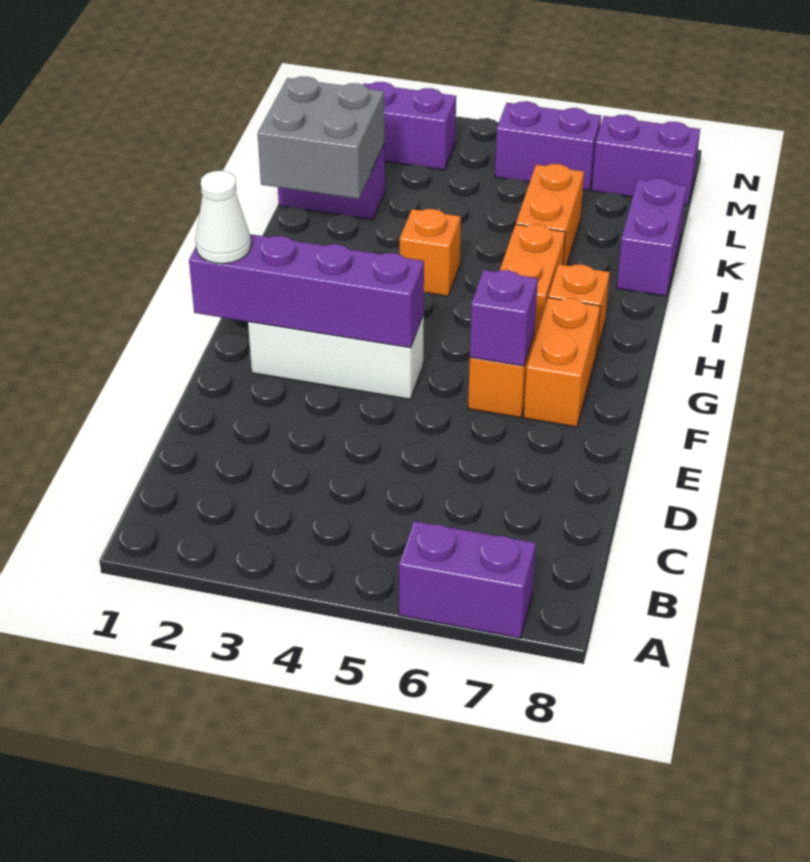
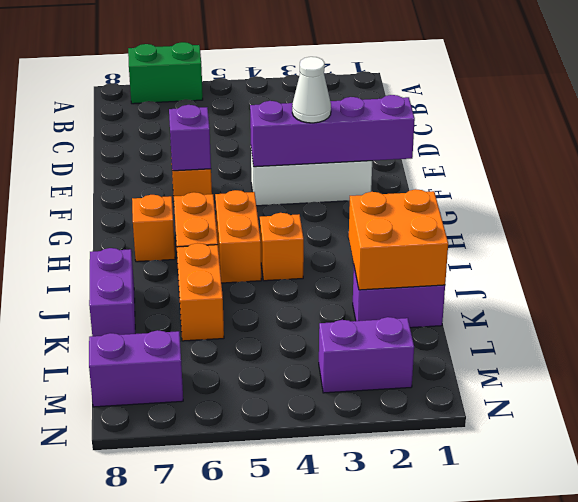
purple brick A6:A7 level 1 -> green brick A6:A7 level 1
white cone F1 level 3 -> white cone F3 level 3
orange brick F7:G7 level 1 -> orange brick H5:I5 level 1
grey brick J1:K2 level 2 -> orange brick J1:K2 level 2
purple brick M5:M6 level 1 -> none

